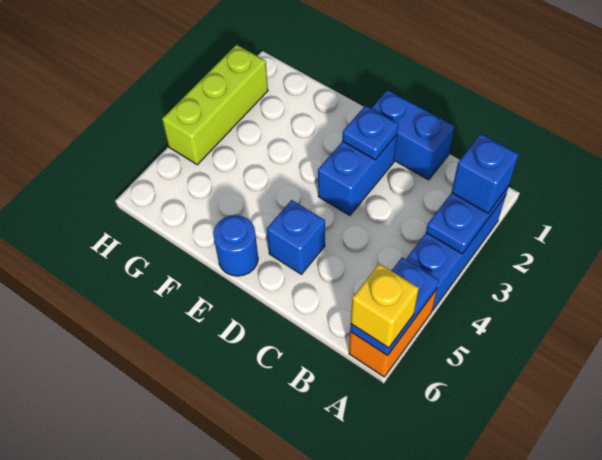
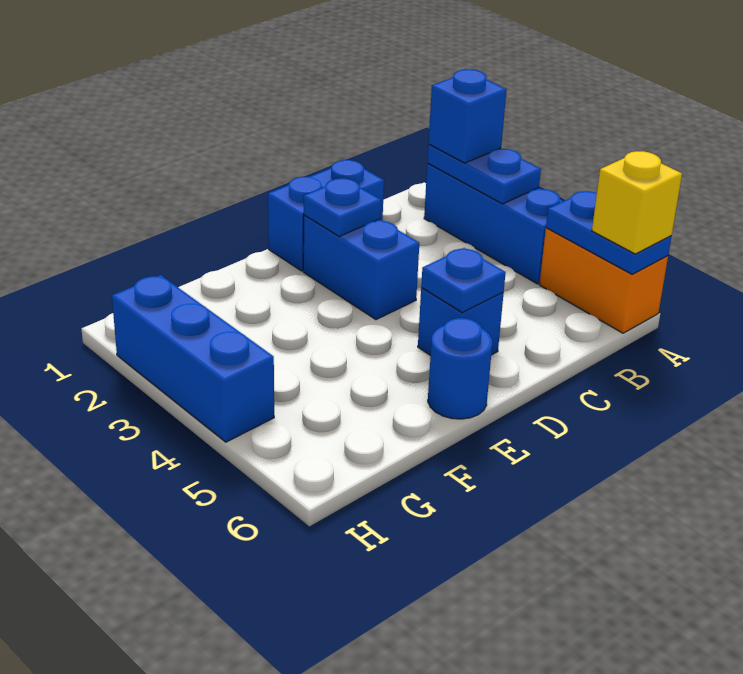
none -> blue plate D5 level 2
lime brick H2:H4 level 1 -> blue brick H2:H4 level 1

